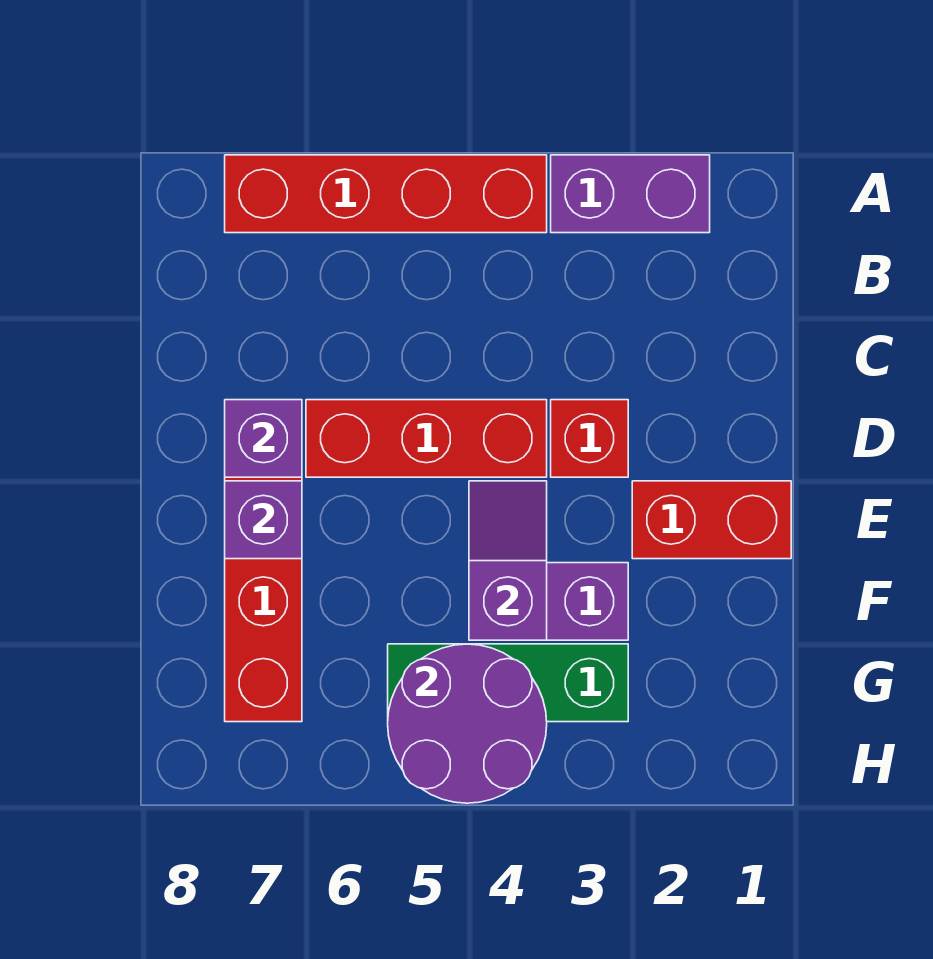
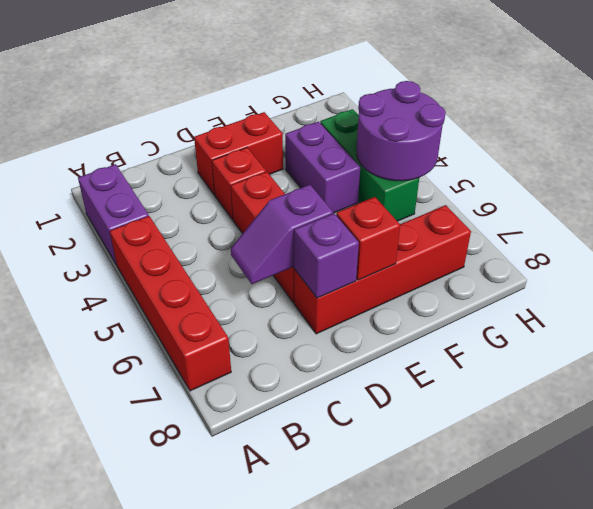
red brick E1:E2 level 1 -> red brick D2:E2 level 1
purple slope E4:F4 level 2 top F -> purple slope C6:D6 level 2 top D
purple brick E7 level 2 -> red brick E7 level 2

